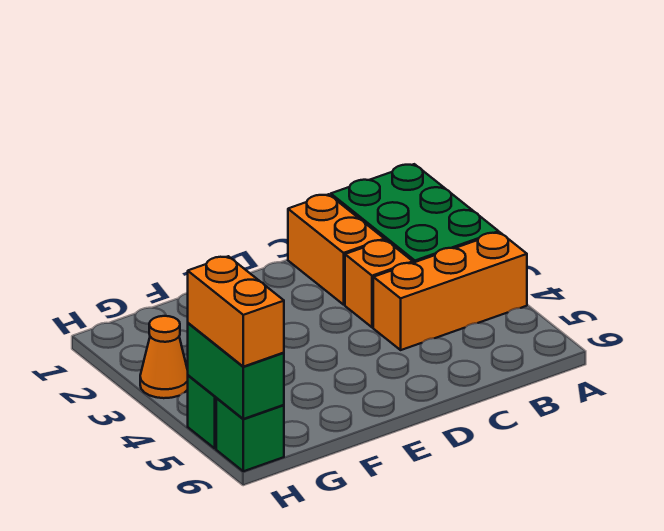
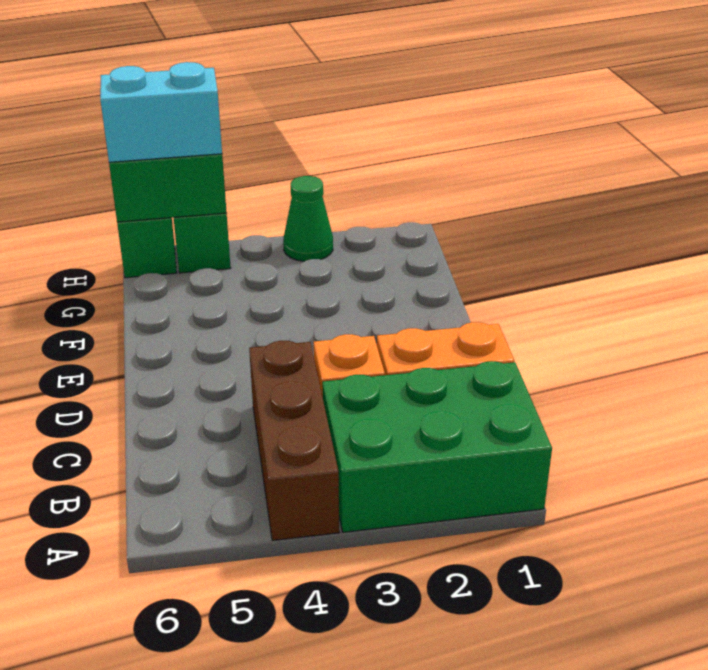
orange brick A4:C4 level 1 -> brown brick A4:C4 level 1
orange cone H3 level 1 -> green cone H3 level 1
orange brick H5:H6 level 3 -> cyan brick H5:H6 level 3

